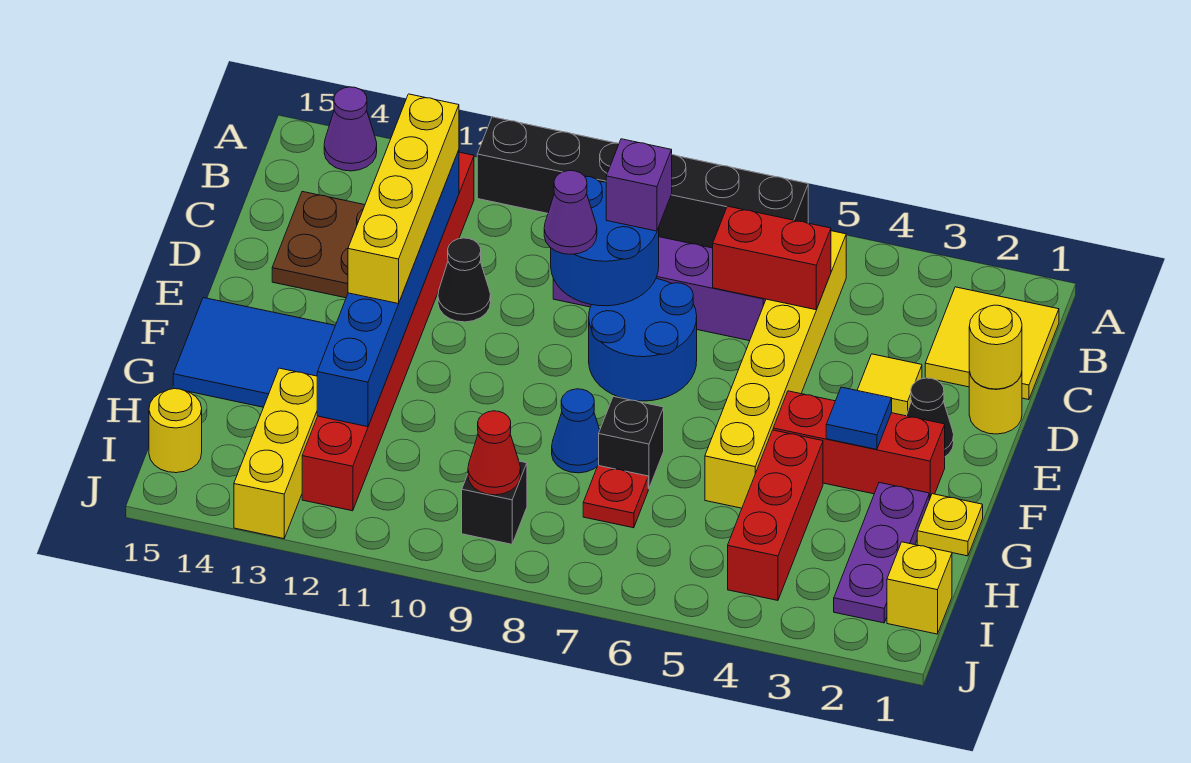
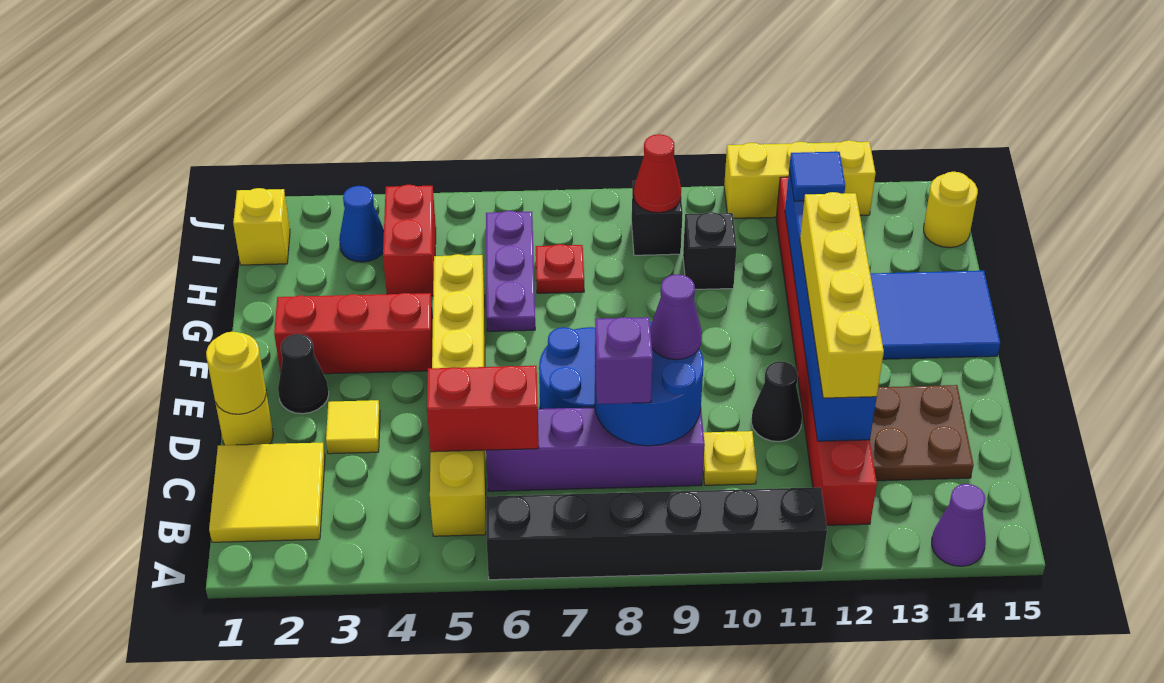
blue tile F3 level 2 -> blue tile H12 level 3
yellow plate G1 level 1 -> yellow plate C10 level 1
purple plate G2:I2 level 1 -> purple plate G6:I6 level 1
red brick G4:I4 level 1 -> red brick H4:I4 level 1
black brick G7 level 1 -> black brick H10 level 1
blue cone G8 level 1 -> blue cone I3 level 1
yellow brick H13:J13 level 1 -> yellow brick J11:J13 level 1

